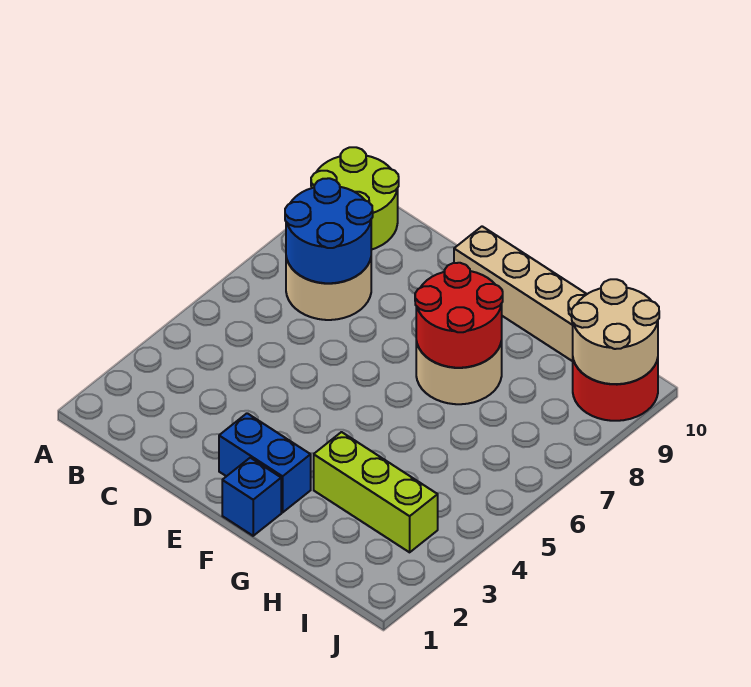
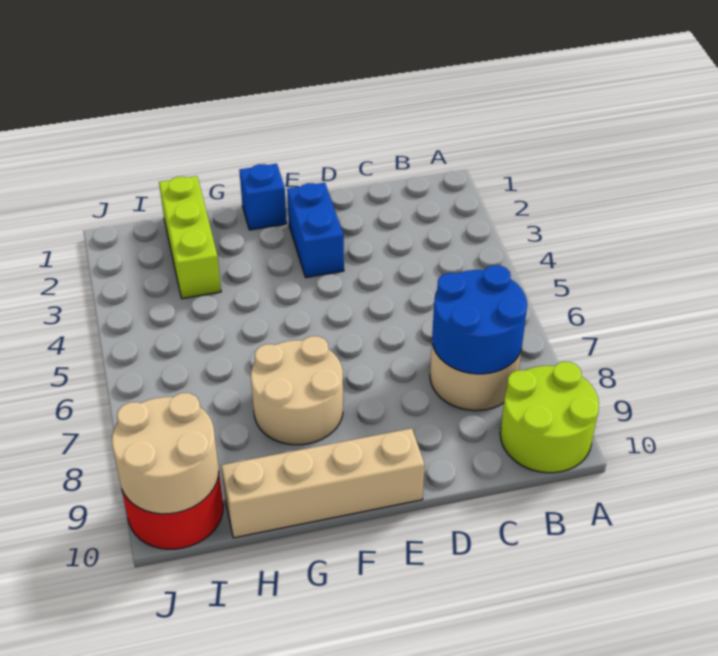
blue brick E2:F2 level 1 -> blue brick E2:E3 level 1
red round brick F7:G8 level 2 -> none
lime brick G3:I3 level 1 -> lime brick H1:H3 level 1

